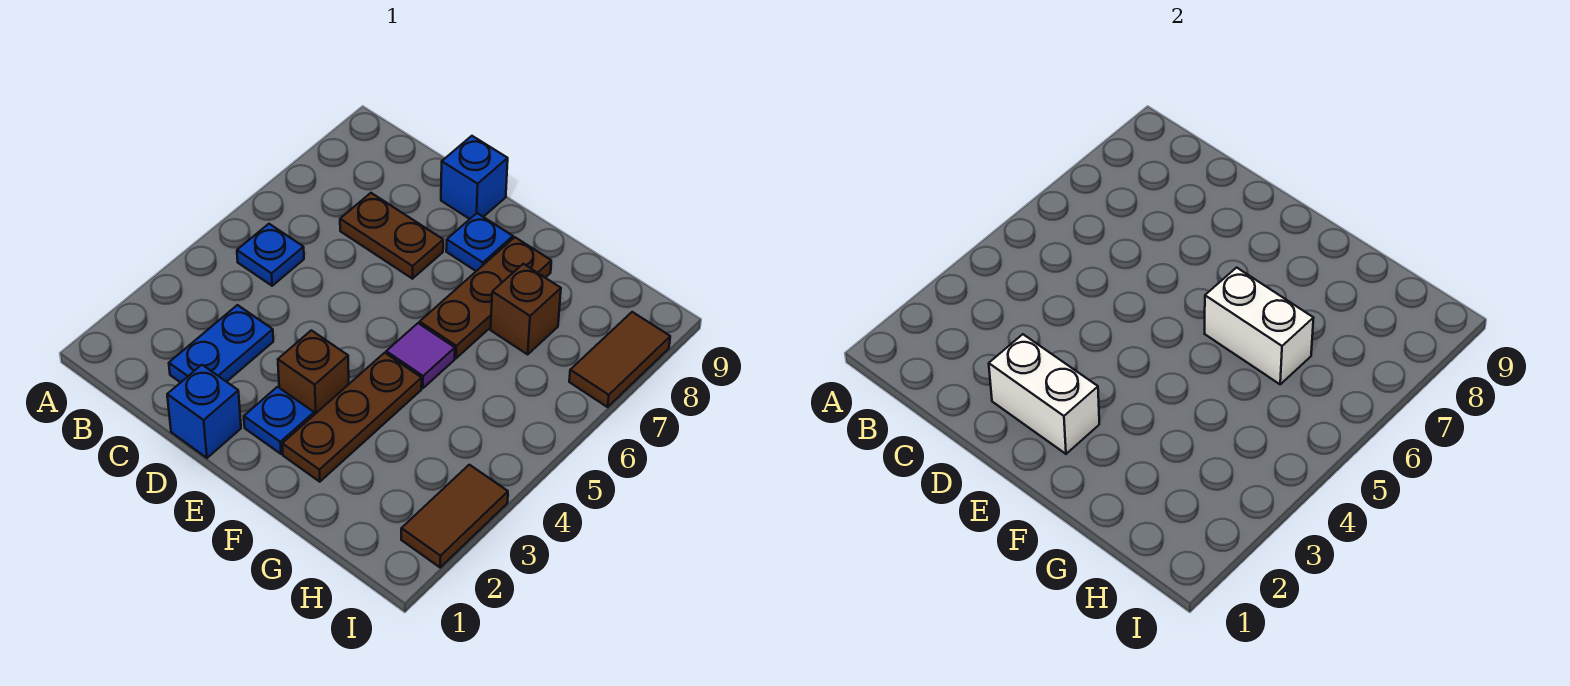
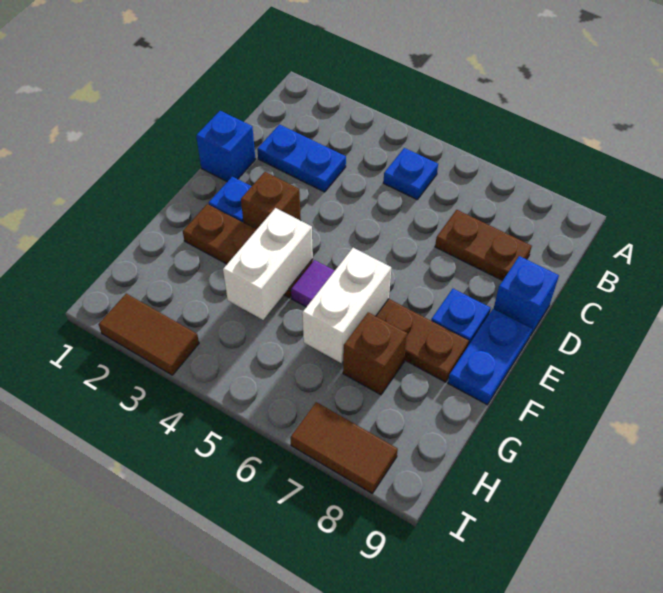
brown plate C7:D7 level 1 -> brown plate C7:C8 level 1
white brick D2:E2 level 2 -> white brick F4:G4 level 2
none -> blue plate E9:F9 level 1

